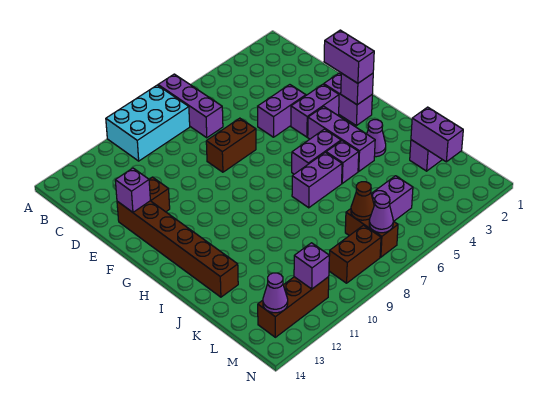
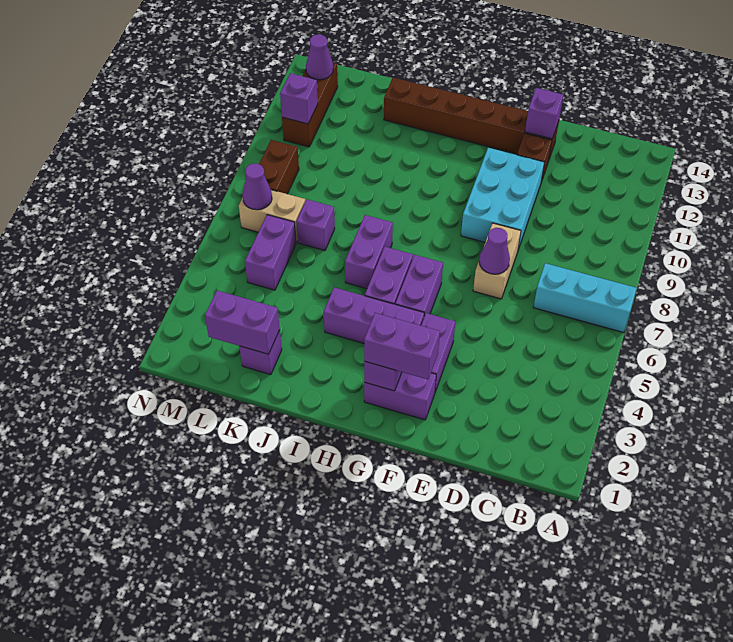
purple brick A7:C7 level 1 -> cyan brick A7:C7 level 1
cyan brick A8:B10 level 1 -> cyan brick E9:F11 level 1
purple brick E4:E5 level 1 -> purple brick G5:G6 level 1
brown brick E7:E8 level 1 -> tan brick E7:E8 level 1
purple cone I3 level 1 -> purple cone E7 level 2
purple brick I5 level 1 -> purple brick K7 level 1
brown brick L7:M7 level 1 -> tan brick L7:M7 level 1
brown cone L7 level 2 -> none

